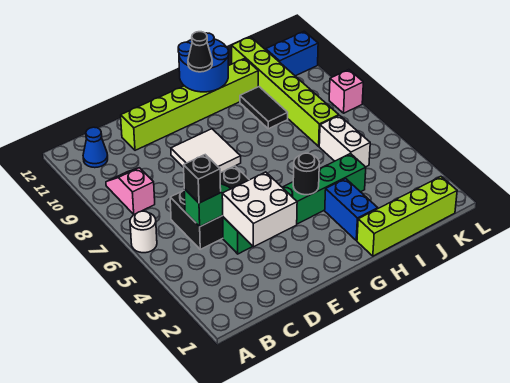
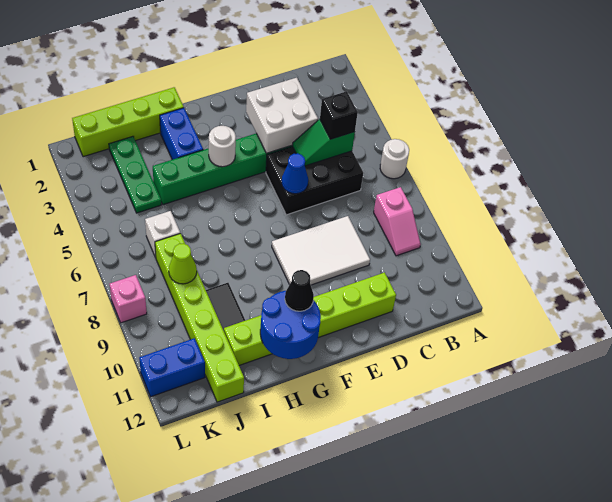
blue cone B11 level 1 -> blue cone E6 level 2
white tile E8:F9 level 1 -> white tile D8:F9 level 1
black round brick G4 level 2 -> white round brick G4 level 2
none -> green plate J2:J4 level 1
white brick J5:J6 level 1 -> white brick J6 level 1
none -> lime cone J8 level 2

